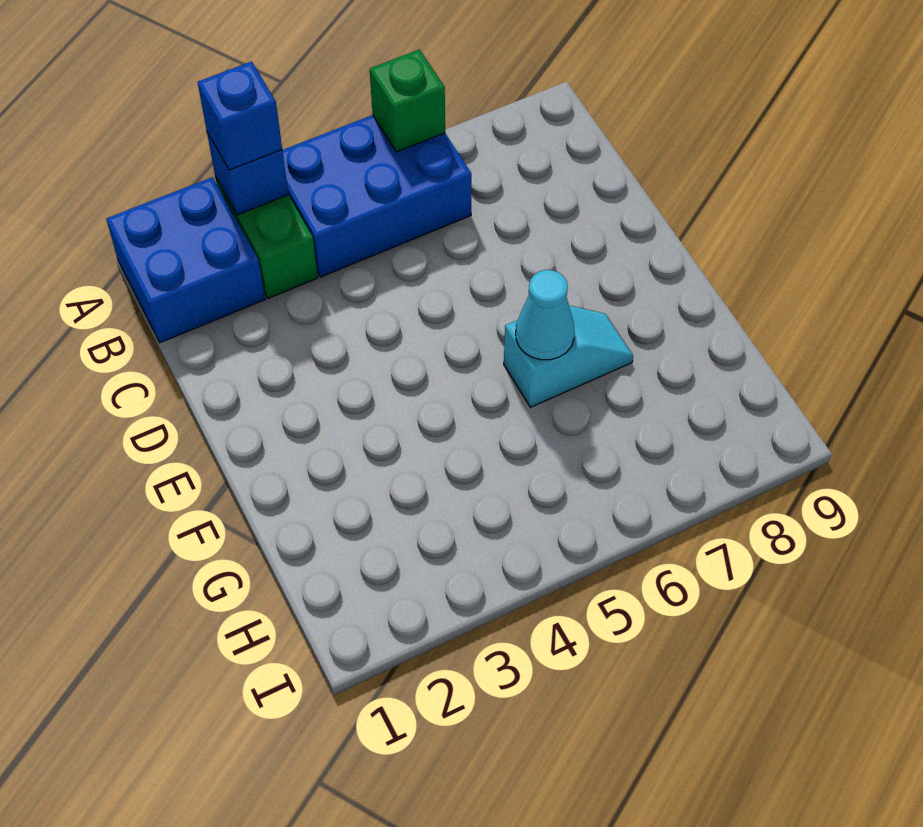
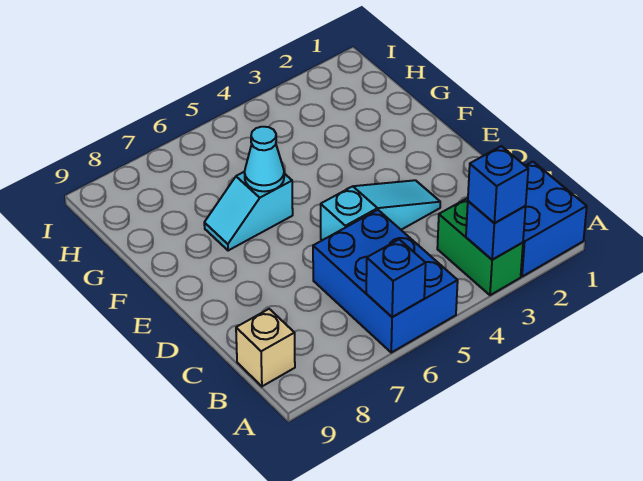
blue brick A4:B6 level 1 -> blue brick A5:C6 level 1
green brick A6 level 2 -> blue brick A6 level 2
none -> tan brick B9 level 1
none -> cyan slope D3:D5 level 1 top 5

